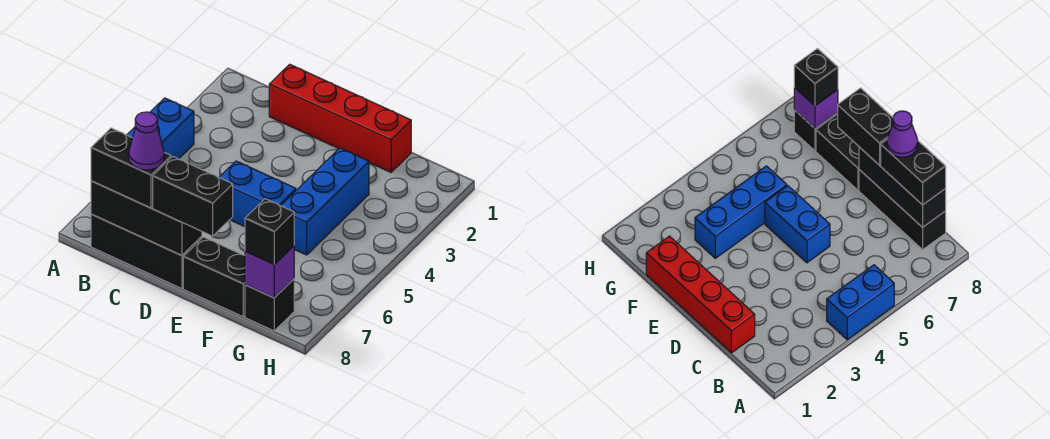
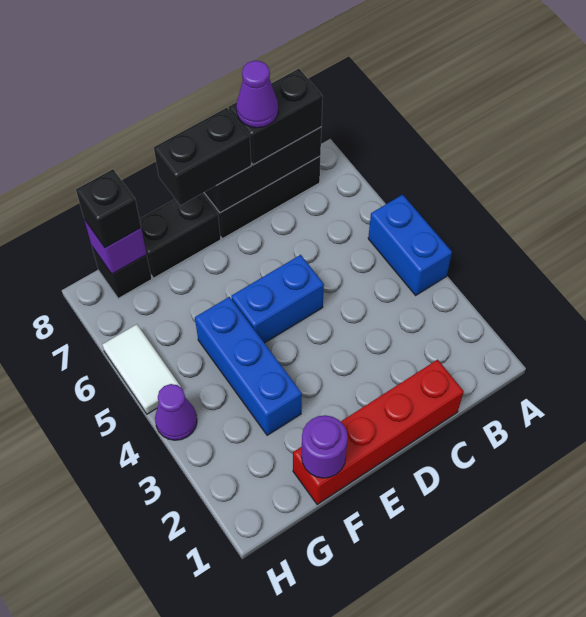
none -> purple round brick F1 level 2
none -> purple cone H4 level 1
none -> white tile H5:H6 level 1

